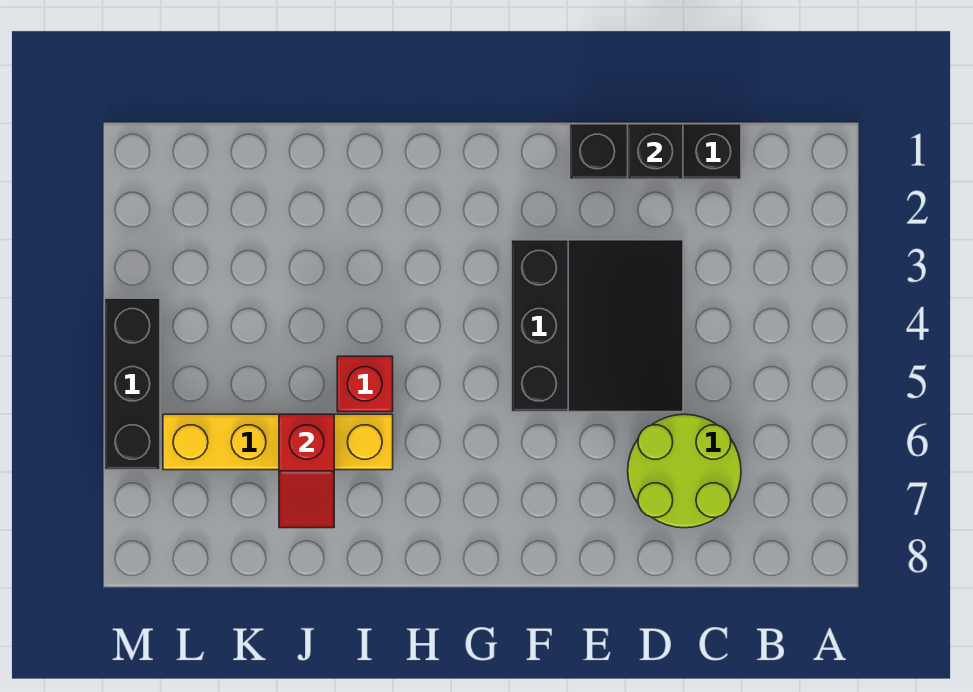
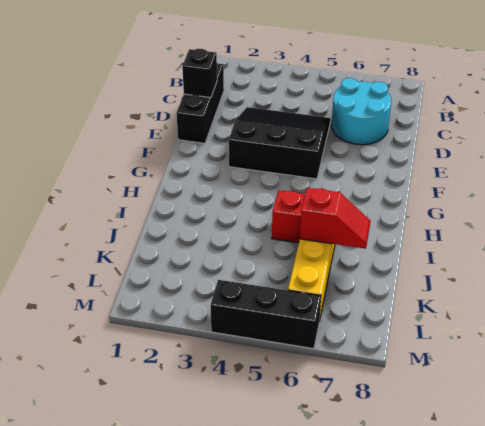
lime round brick C6:D7 level 1 -> cyan round brick C6:D7 level 1

